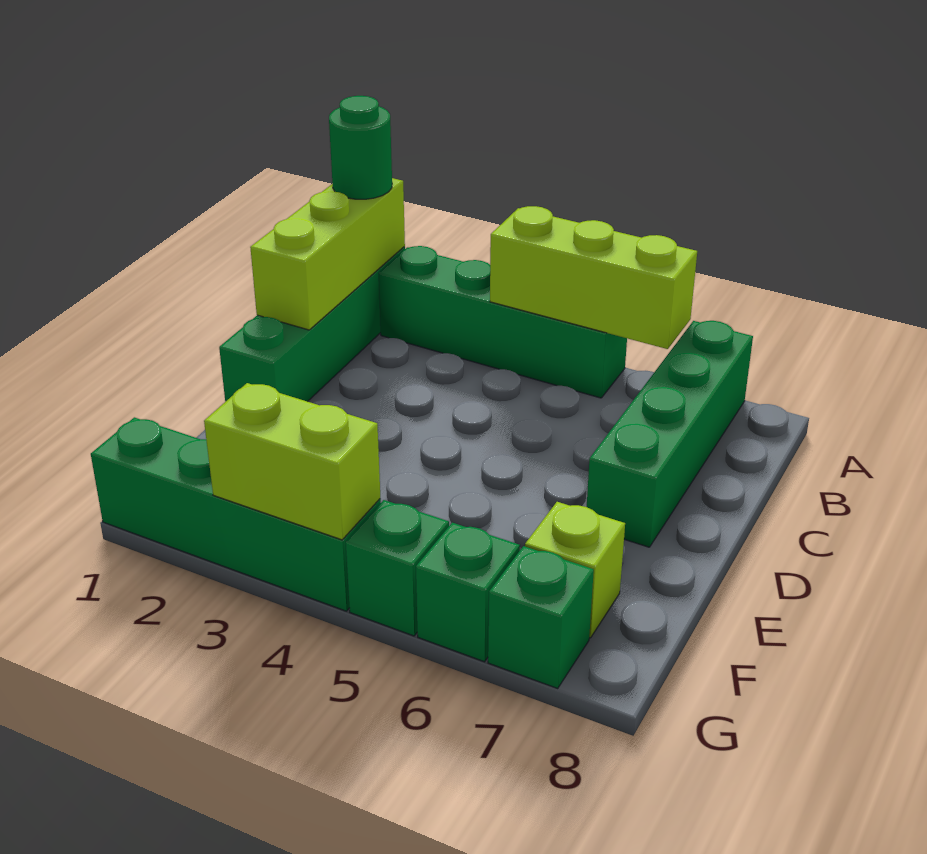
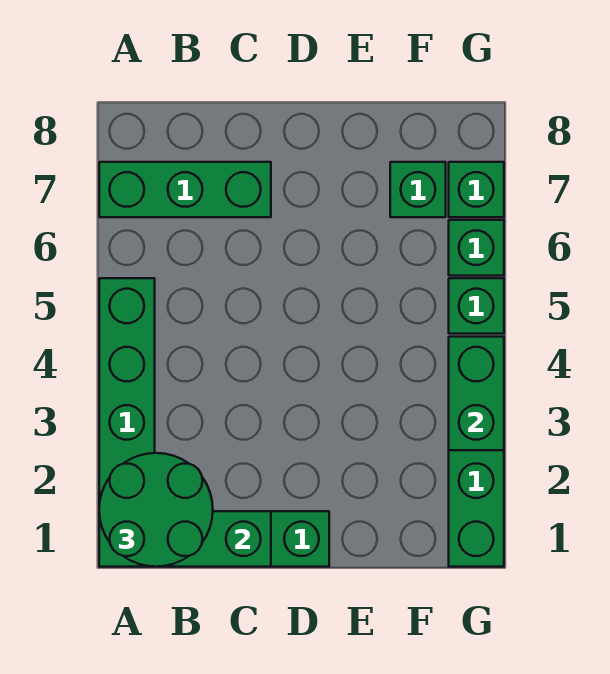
lime brick A1:C1 level 2 -> green brick A1:C1 level 2
green round brick A1 level 3 -> green round brick A1:B2 level 3
lime brick A4:A6 level 2 -> none
green brick A7:D7 level 1 -> green brick A7:C7 level 1
lime brick F7 level 1 -> green brick F7 level 1
lime brick G3:G4 level 2 -> green brick G3:G4 level 2

